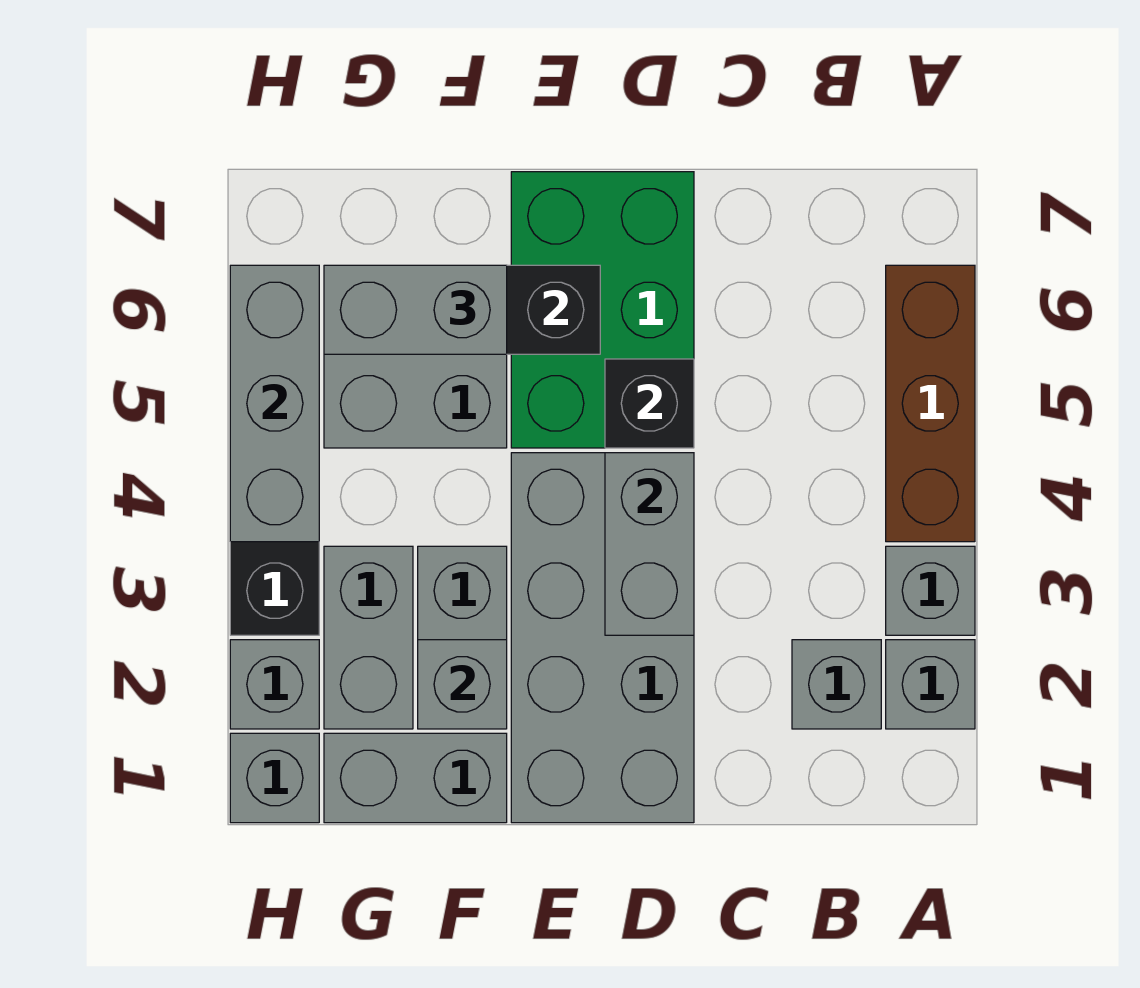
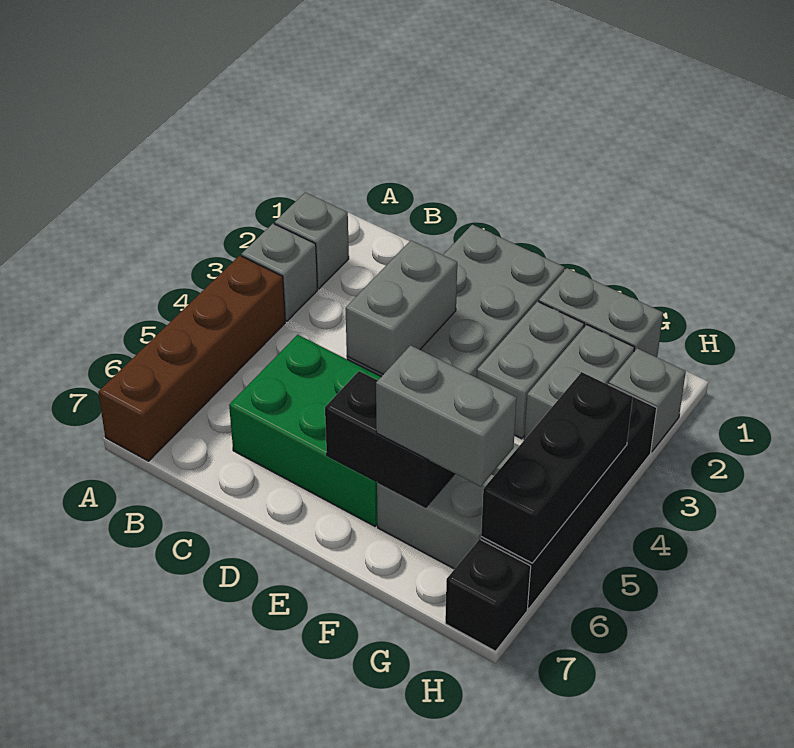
brown brick A4:A6 level 1 -> brown brick A4:A7 level 1
grey brick B2 level 1 -> none
green brick D5:E7 level 1 -> green brick C5:E6 level 1
black brick D5 level 2 -> black brick H7 level 1
grey brick F2 level 2 -> none
grey brick H1 level 1 -> none
grey brick H4:H6 level 2 -> black brick H4:H6 level 2

